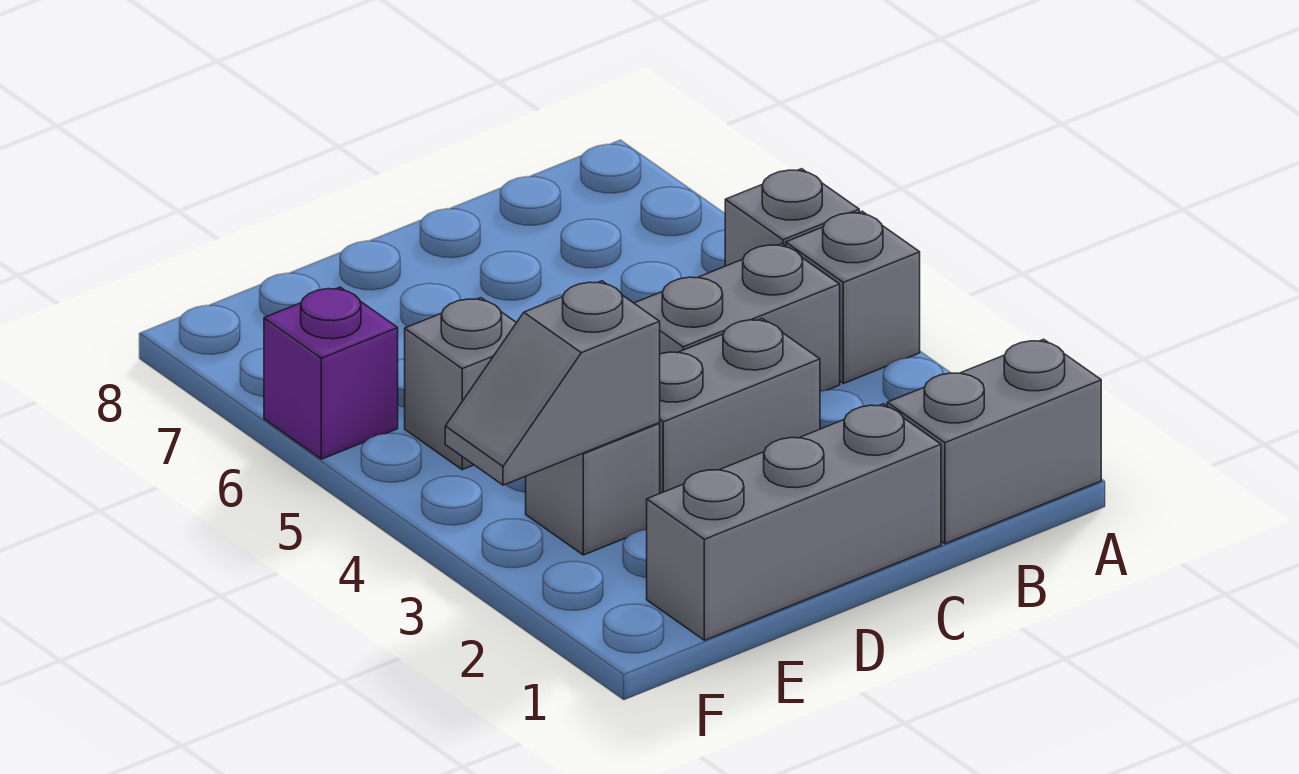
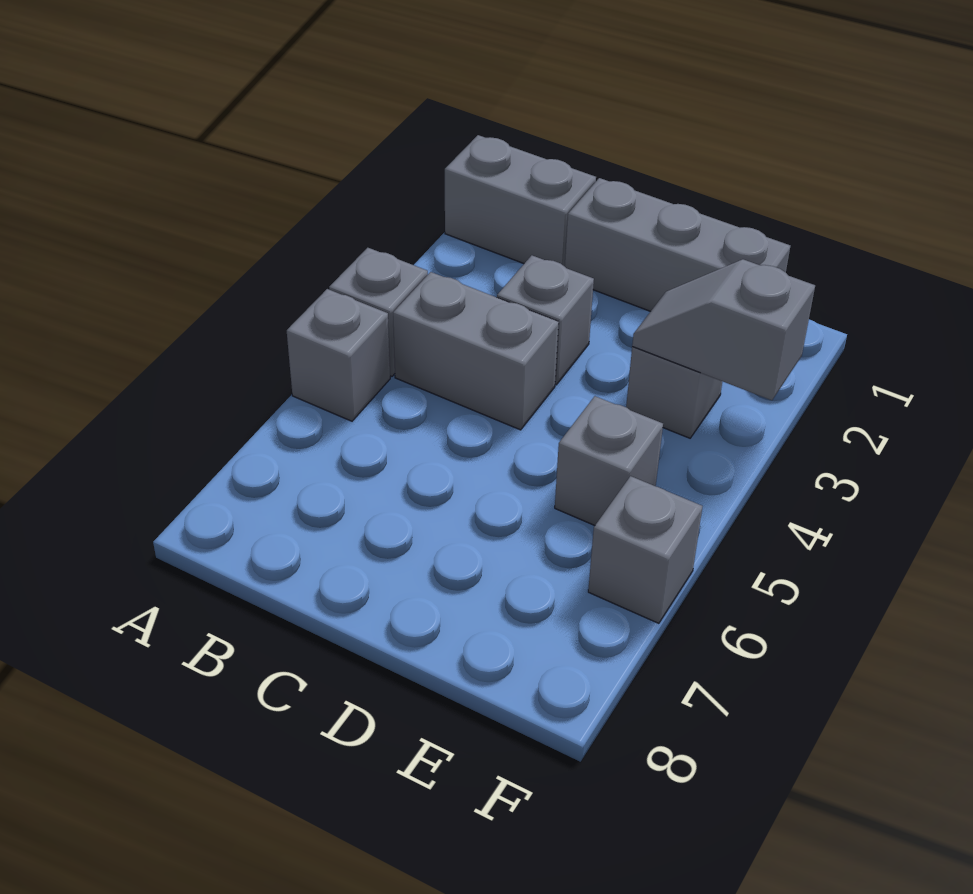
grey brick C3:D3 level 1 -> grey brick C3 level 1
grey slope E3:F3 level 2 top E -> grey slope E3:F3 level 2 top F
purple brick F6 level 1 -> grey brick F6 level 1

